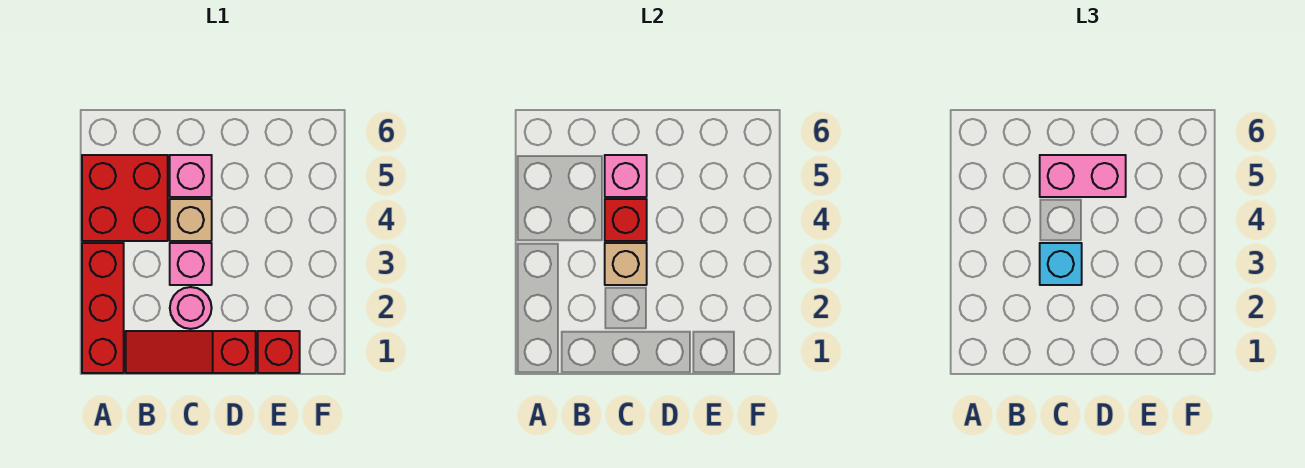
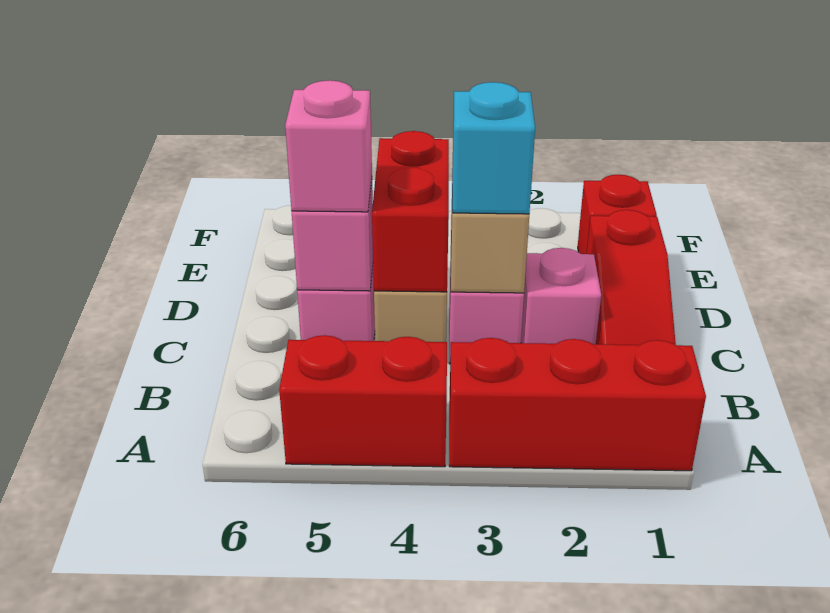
red brick A4:B5 level 1 -> red brick A4:A5 level 1
pink round brick C2 level 1 -> pink brick C2 level 1
red brick C4 level 2 -> red brick C4:D4 level 2
pink brick C5:D5 level 3 -> pink brick C5 level 3

